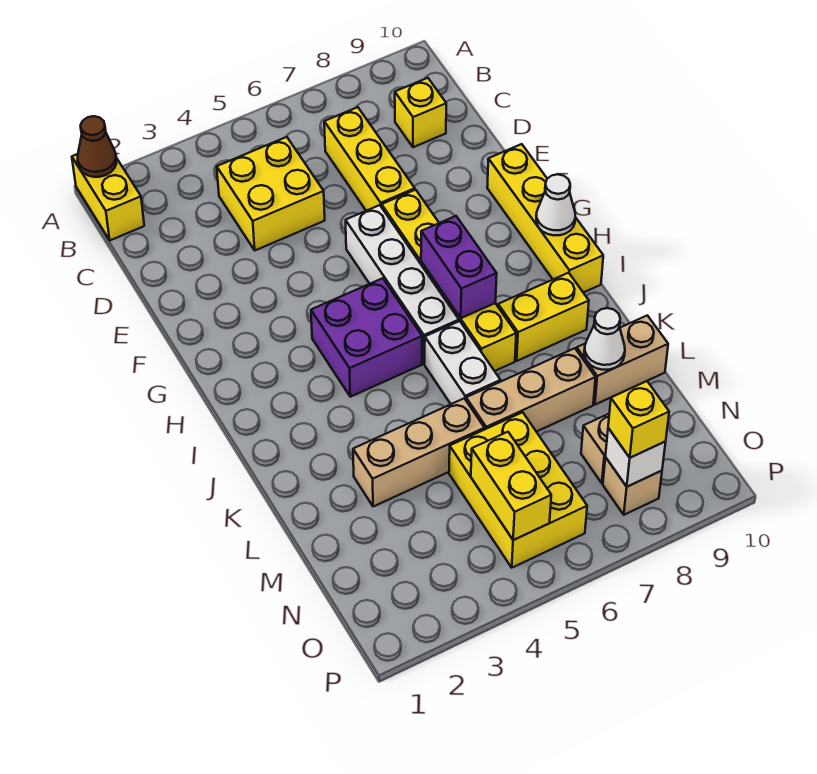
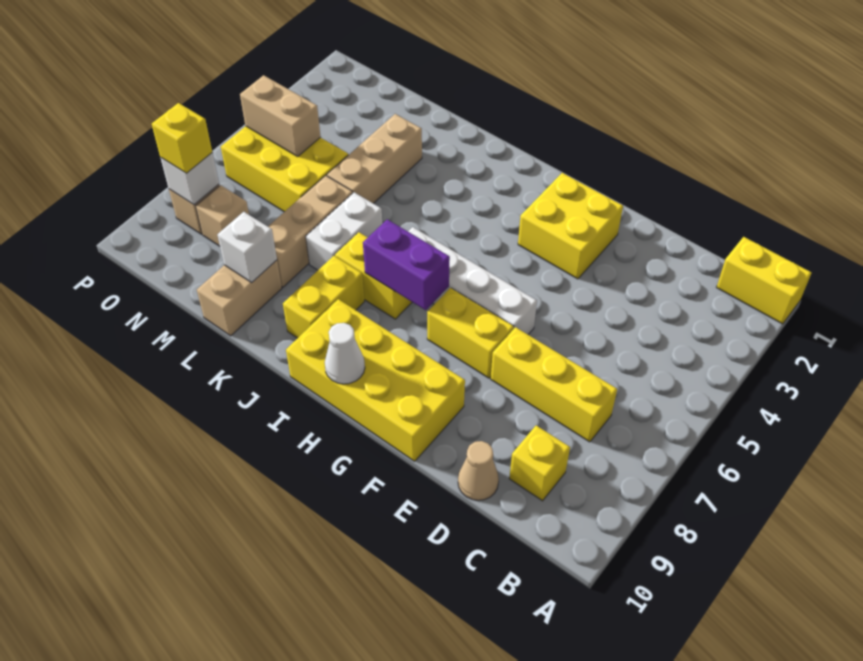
brown cone A1 level 2 -> none
yellow brick C4:D5 level 1 -> yellow brick F2:G3 level 1
none -> tan cone D10 level 1
yellow brick F10:I10 level 1 -> yellow brick F9:I10 level 1
purple brick H4:I5 level 1 -> none
white brick J6:K6 level 1 -> white brick K6:K7 level 1
white cone L9 level 2 -> white brick L9 level 2
yellow brick N5:O5 level 2 -> tan brick N5:O5 level 2

